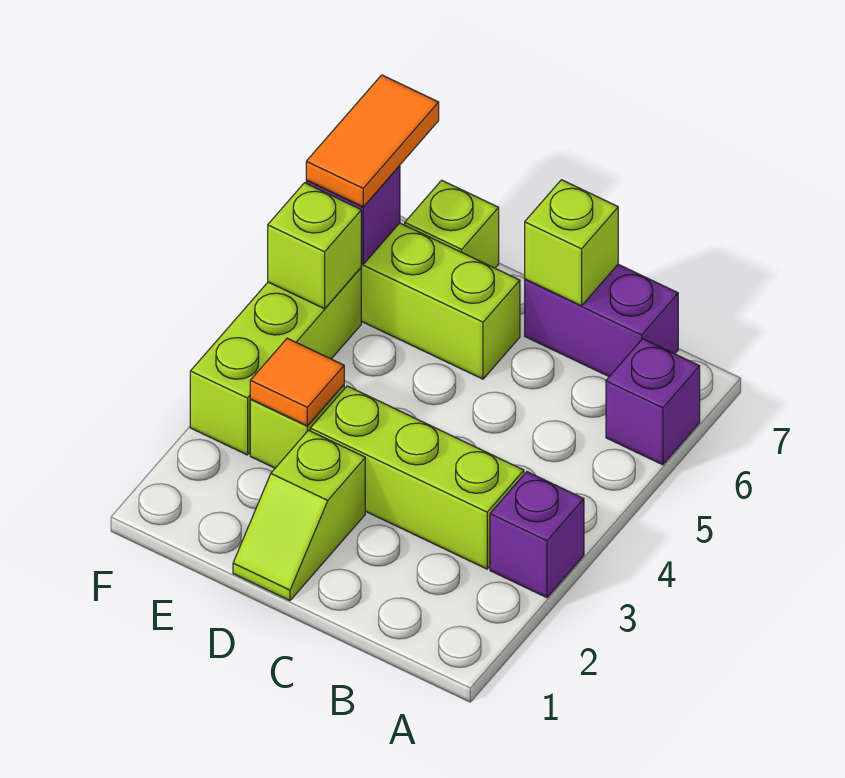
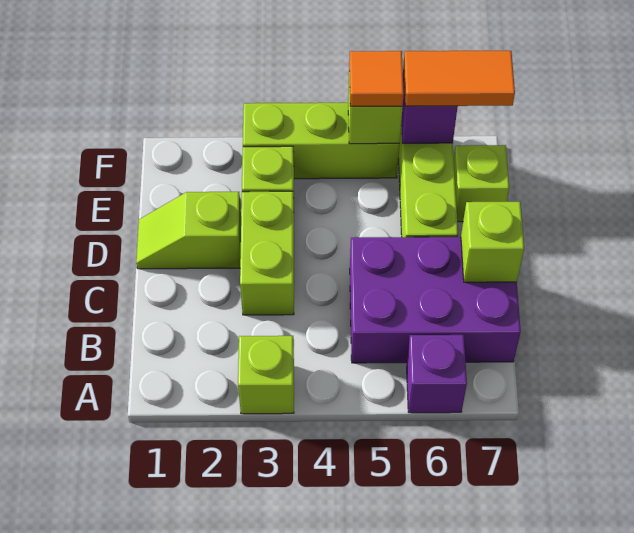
purple brick A3 level 1 -> lime brick A3 level 1
lime brick B3:D3 level 1 -> lime brick C3:D3 level 1
purple brick B7:C7 level 1 -> purple brick B5:C7 level 1
orange tile E3 level 2 -> orange tile F5 level 3

